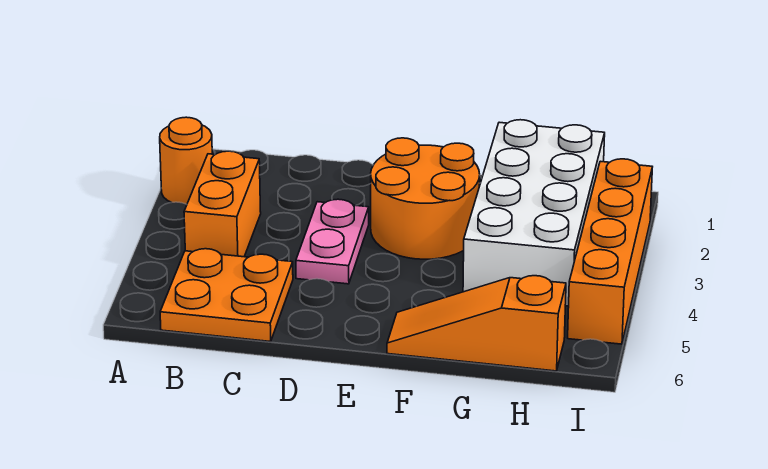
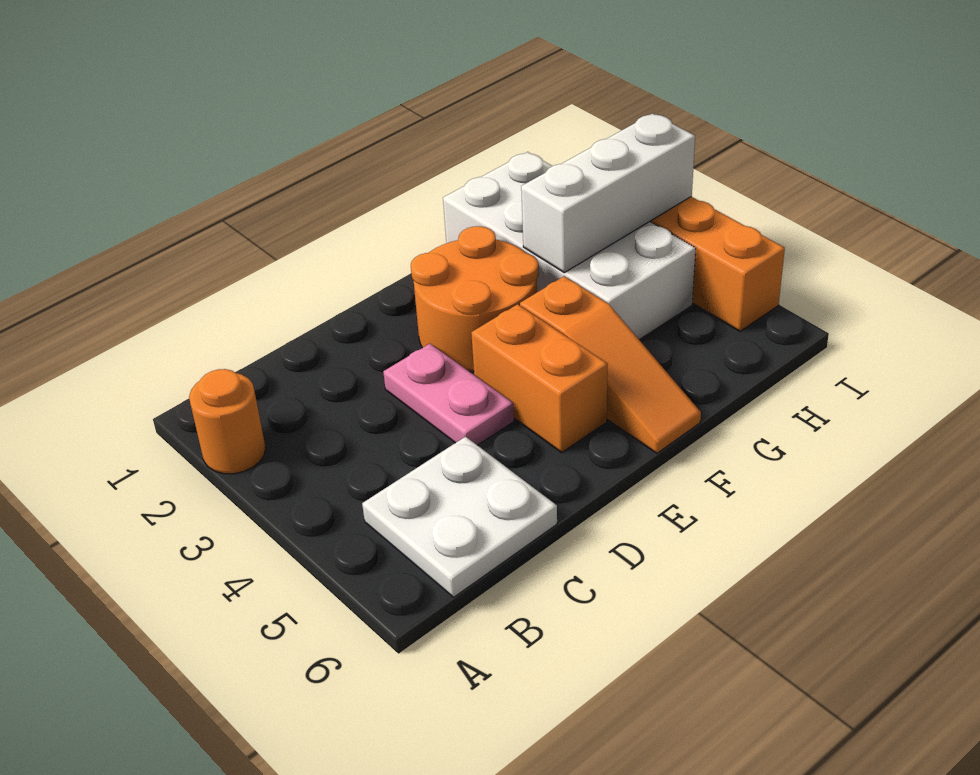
orange brick B3:B4 level 1 -> orange brick E4:E5 level 1
orange plate B5:C6 level 1 -> white plate B5:C6 level 1
orange slope F6:H6 level 1 top H -> orange slope F4:F6 level 1 top 4
none -> white brick G3:I3 level 2

